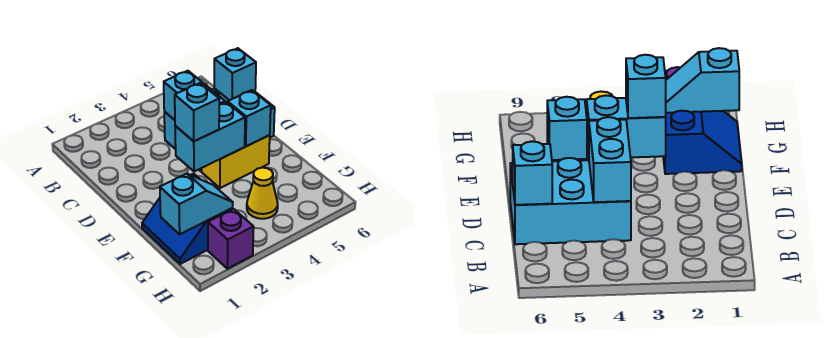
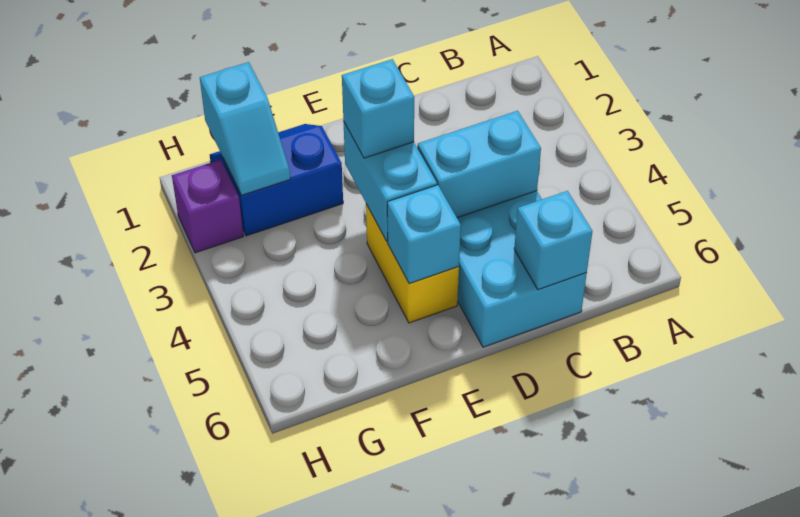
yellow cone G4 level 1 -> none

